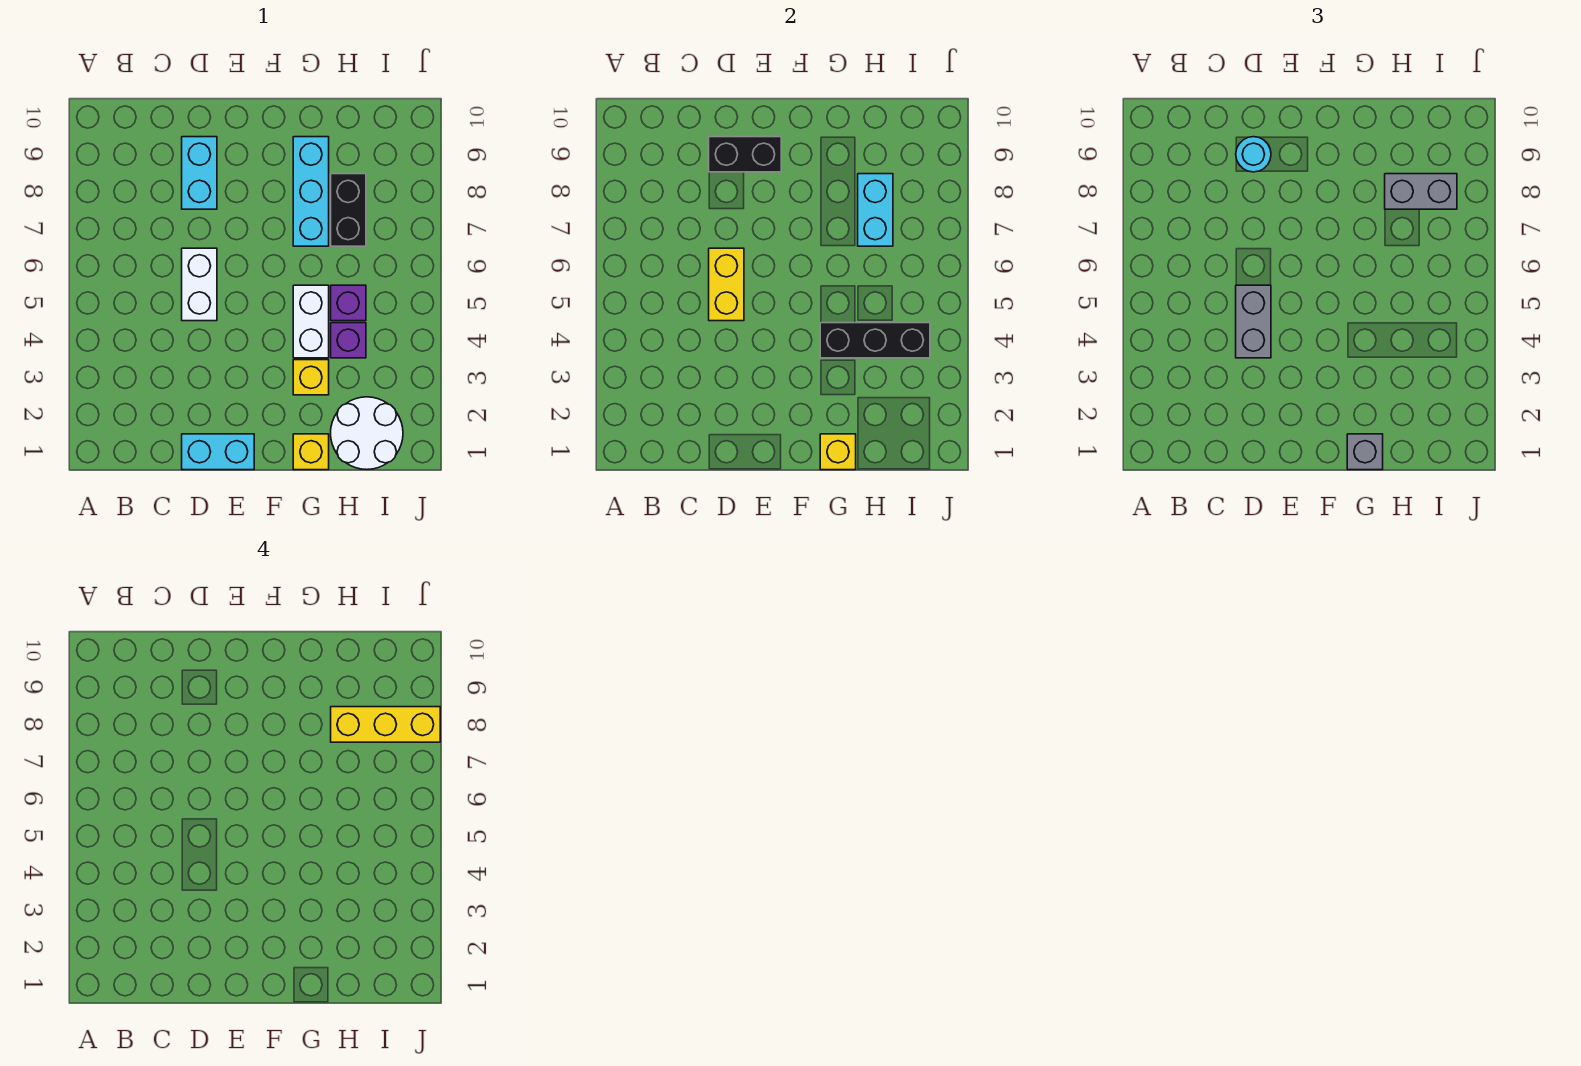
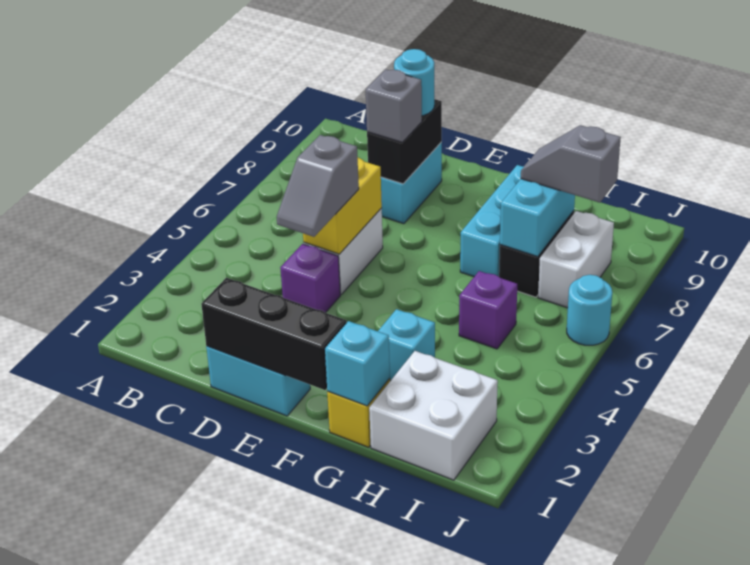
grey brick D4:D5 level 3 -> grey slope D4:D5 level 3 top 5
black brick D9:E9 level 2 -> black brick D8:D9 level 2
yellow brick G1 level 2 -> cyan brick G1 level 2
grey brick G1 level 3 -> grey brick D8 level 3
yellow brick G3 level 1 -> cyan brick G3 level 1
white brick G4:G5 level 1 -> white brick I7:I8 level 1
black brick G4:I4 level 2 -> black brick D1:F1 level 2
white round brick H1:I2 level 1 -> white brick H1:I2 level 1
purple brick H4 level 1 -> purple brick D4 level 1
grey brick H8:I8 level 3 -> grey slope H8:I8 level 3 top I
yellow brick H8:J8 level 4 -> none
none -> cyan round brick J6 level 1

